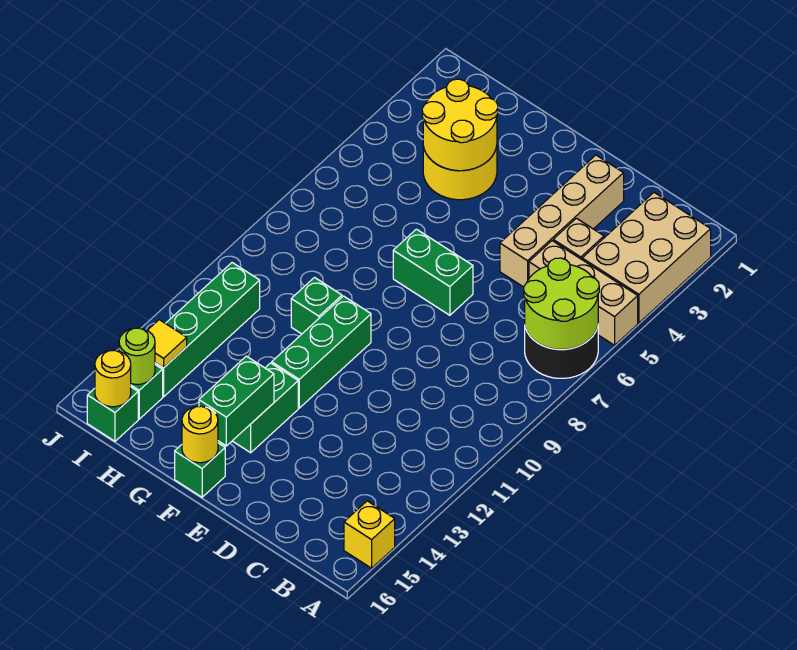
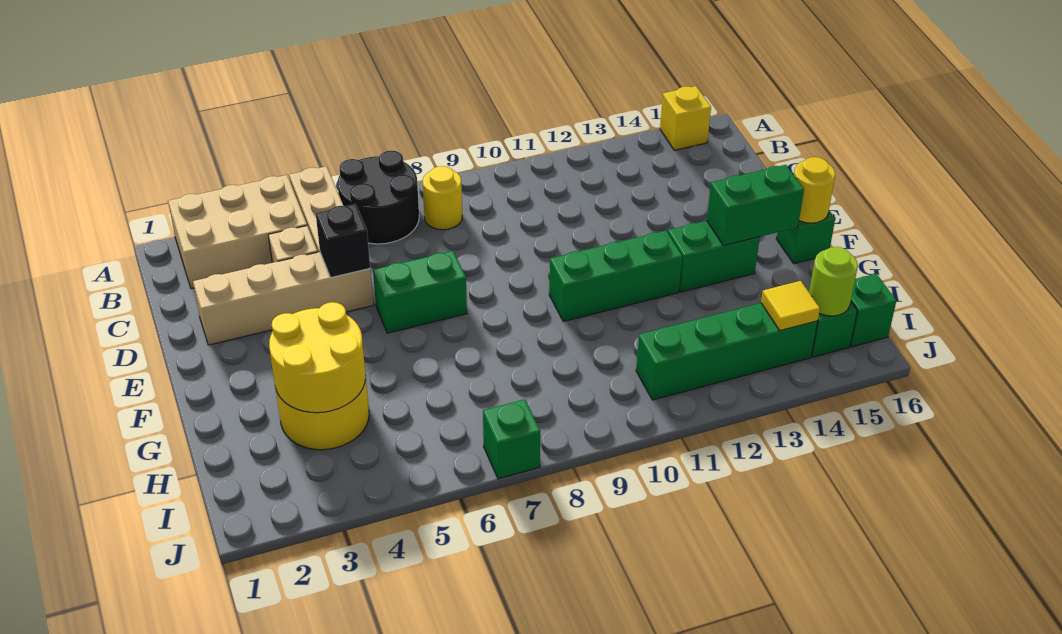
lime round brick A6:B7 level 2 -> none
none -> black brick D5 level 2
green brick E7:F7 level 1 -> green brick E6:E7 level 1
green brick G10 level 1 -> green brick J7 level 1
yellow round brick I16 level 2 -> yellow round brick B8 level 1

